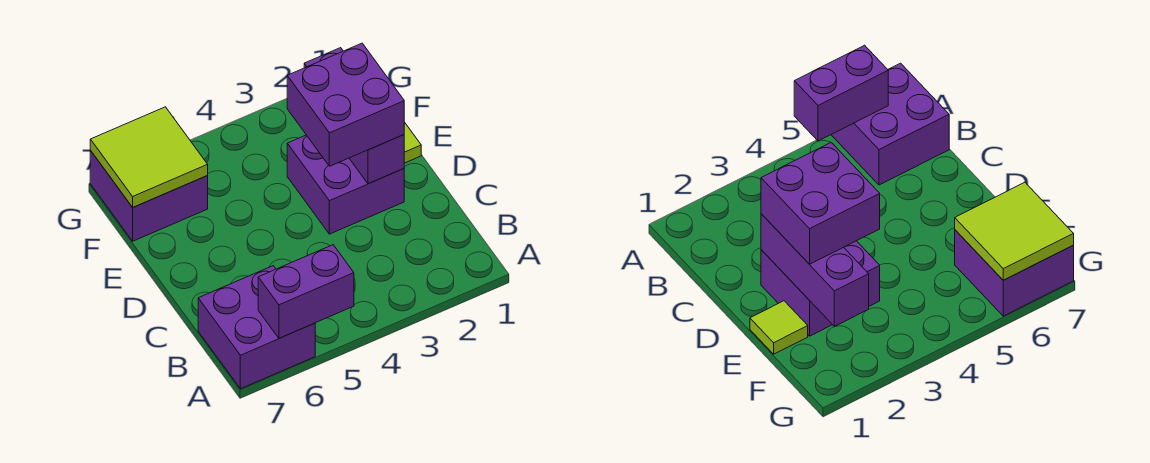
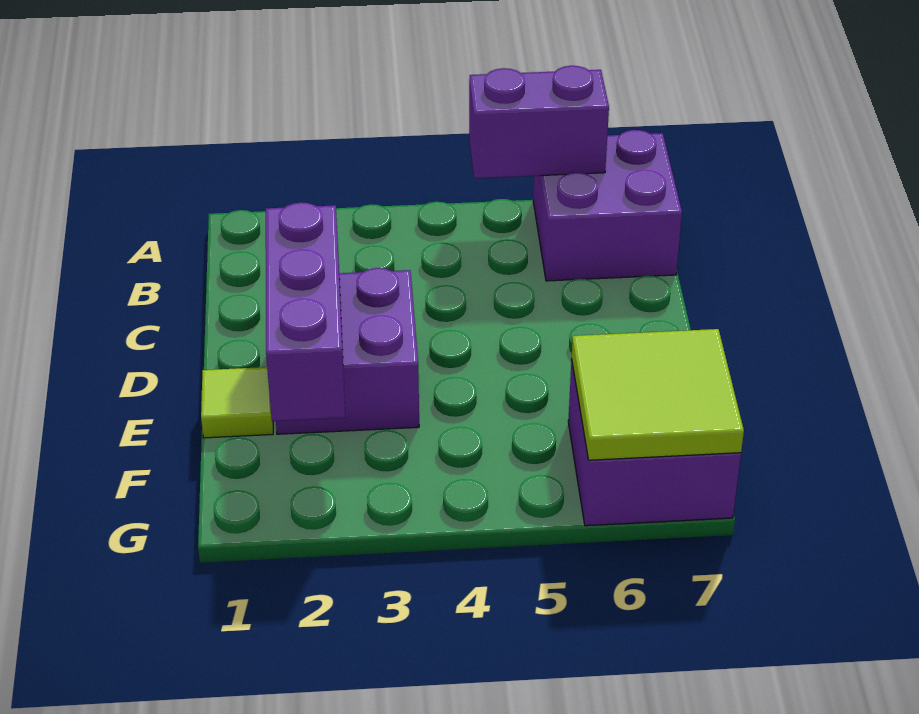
purple brick D2:E3 level 3 -> none

